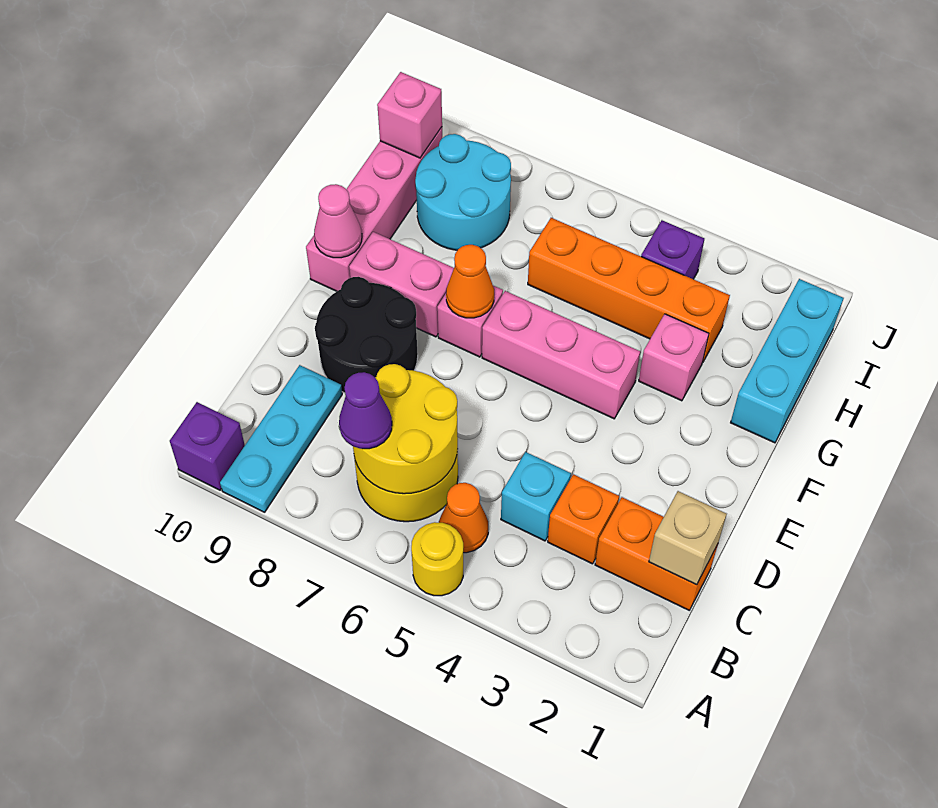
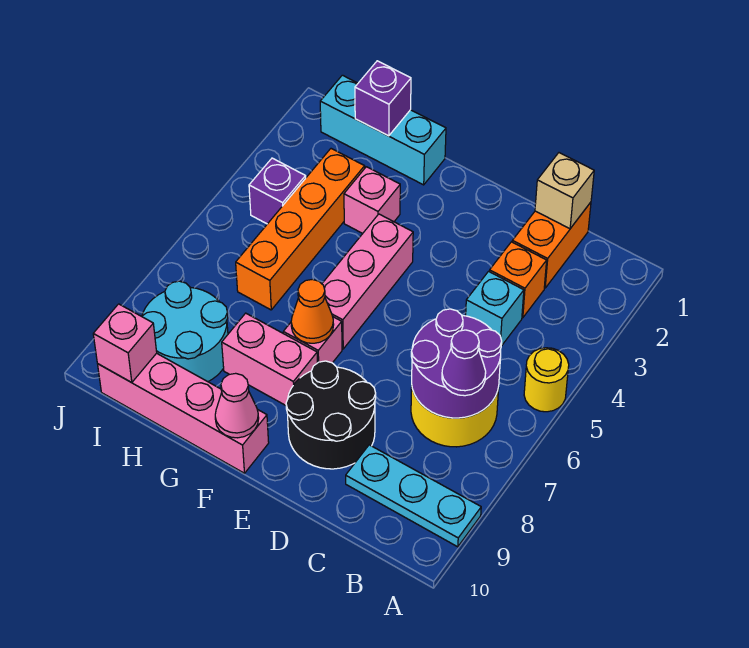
purple brick A10 level 1 -> purple brick H1 level 2
orange cone B5 level 1 -> none
yellow round brick B6:C7 level 2 -> purple round brick B6:C7 level 2
pink brick F8:F9 level 1 -> pink brick F8:G8 level 1

